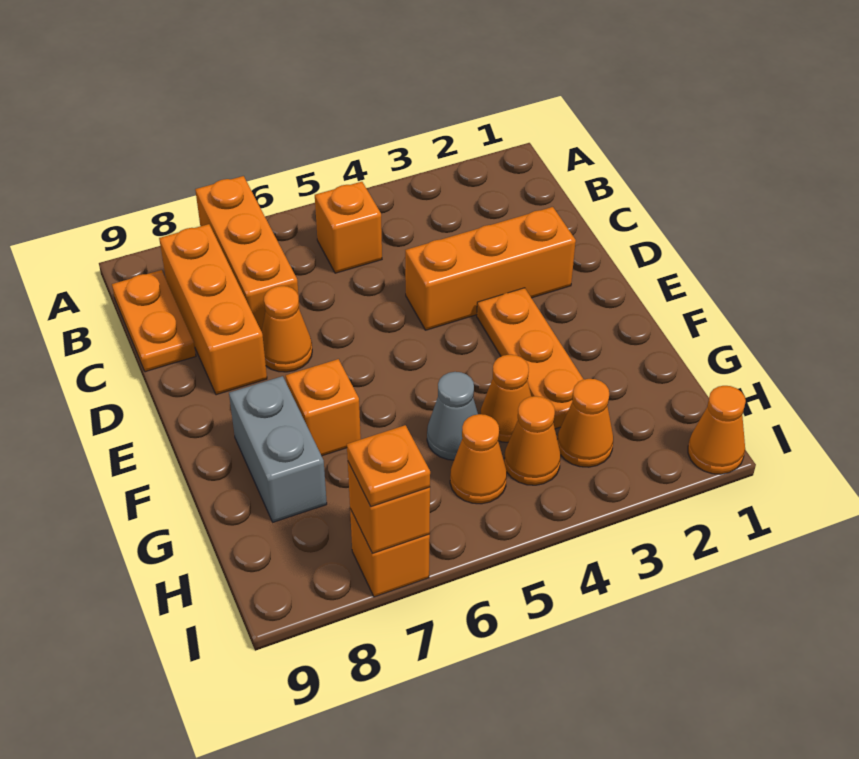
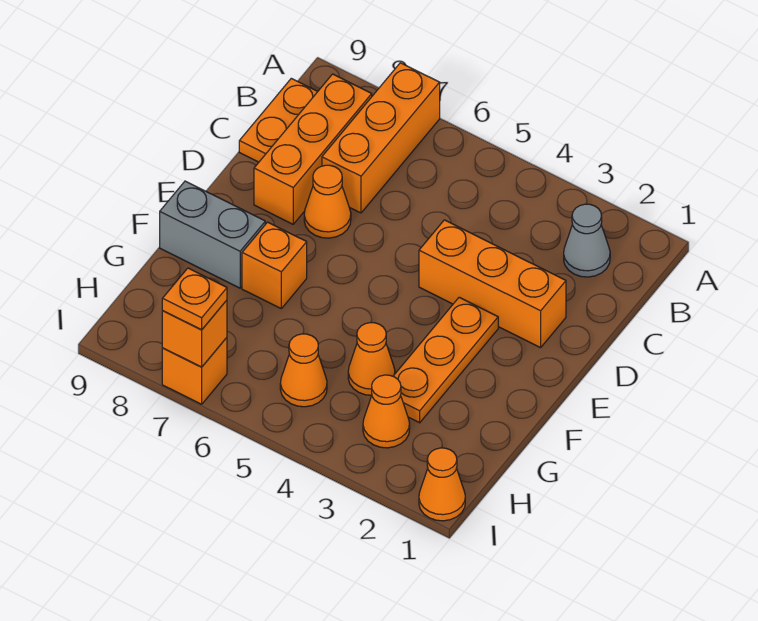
orange brick B5 level 1 -> none
grey brick F8:G8 level 1 -> grey brick F8:F9 level 1
grey cone G5 level 1 -> grey cone B2 level 1
orange cone H4 level 1 -> none

